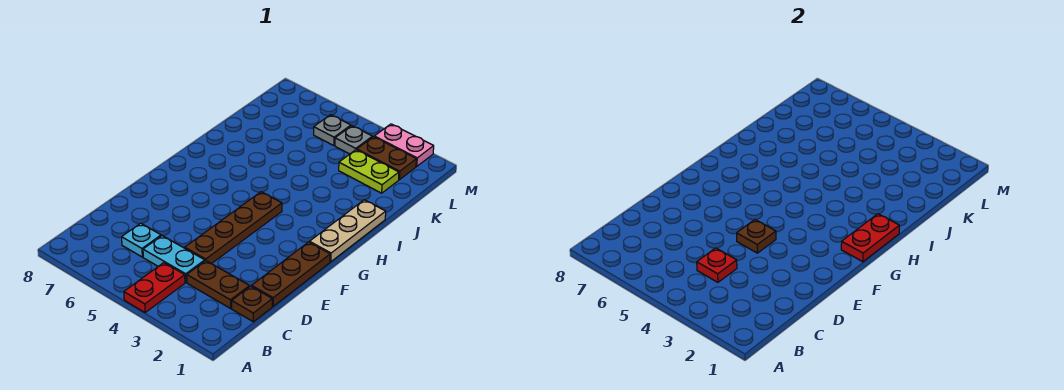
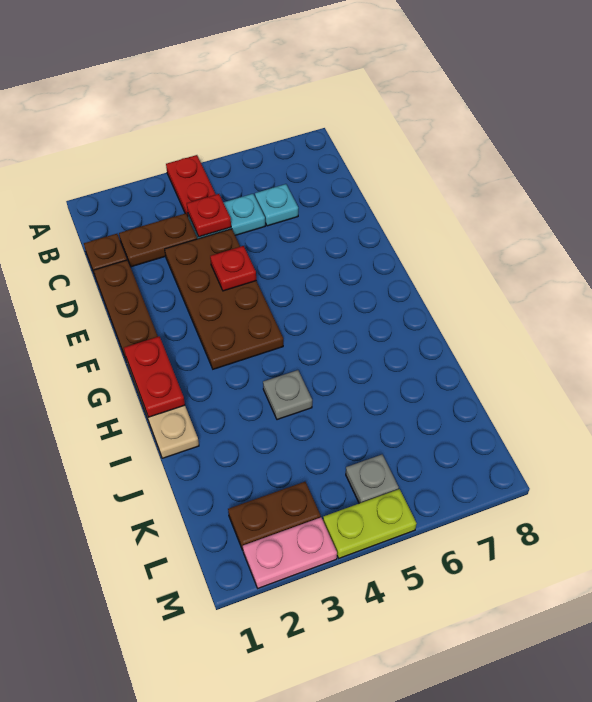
brown plate D4:G4 level 1 -> brown plate D3:G4 level 1
brown plate E4 level 2 -> red plate E4 level 2
lime plate K2:K3 level 1 -> lime plate M4:M5 level 1
grey plate L4 level 1 -> grey plate I4 level 1

